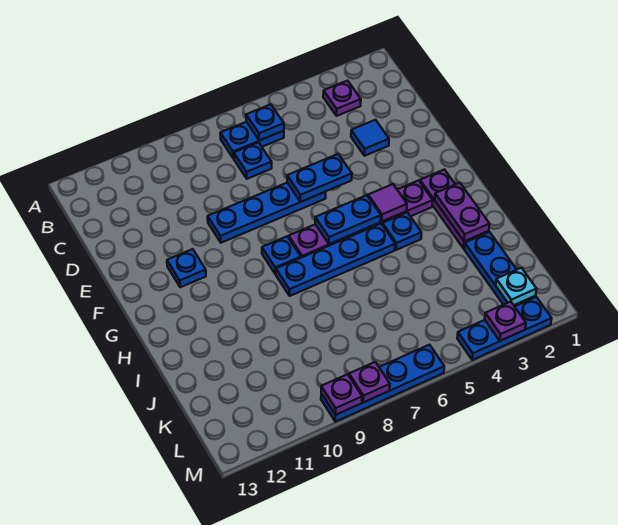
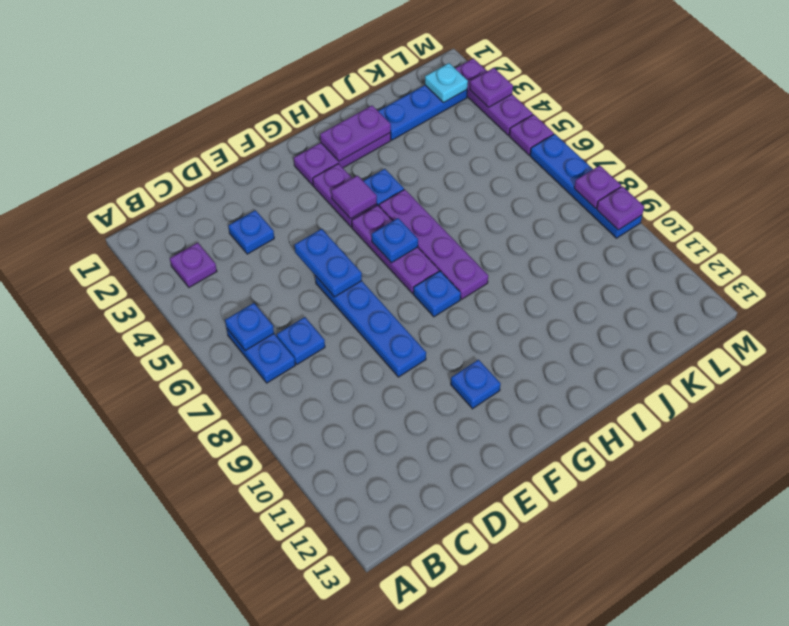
blue tile D3 level 1 -> blue plate D3 level 1
blue plate G5:G6 level 2 -> blue plate G6 level 2
blue plate H5:H8 level 1 -> purple plate H5:H8 level 1
blue plate M2:M4 level 1 -> purple plate M2:M4 level 1
none -> purple plate M5 level 1

